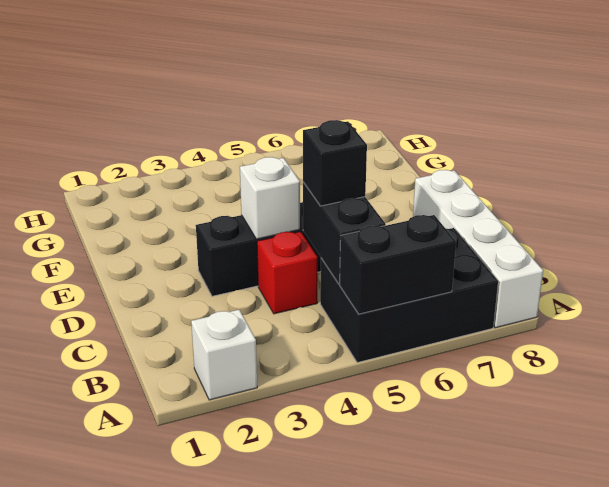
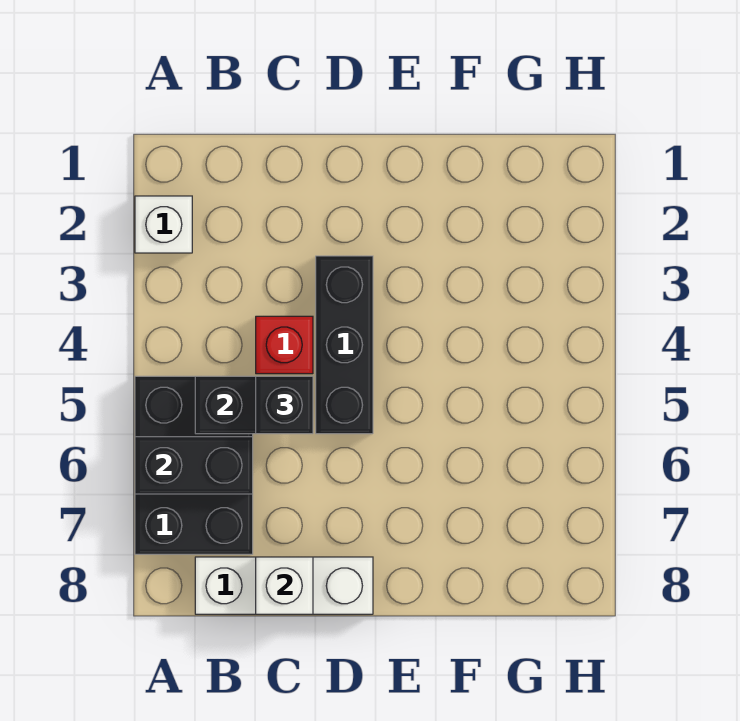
black brick A5:A6 level 2 -> black brick A6:B6 level 2
white brick A8:D8 level 1 -> white brick B8:D8 level 1
white brick D4 level 2 -> white brick C8 level 2

